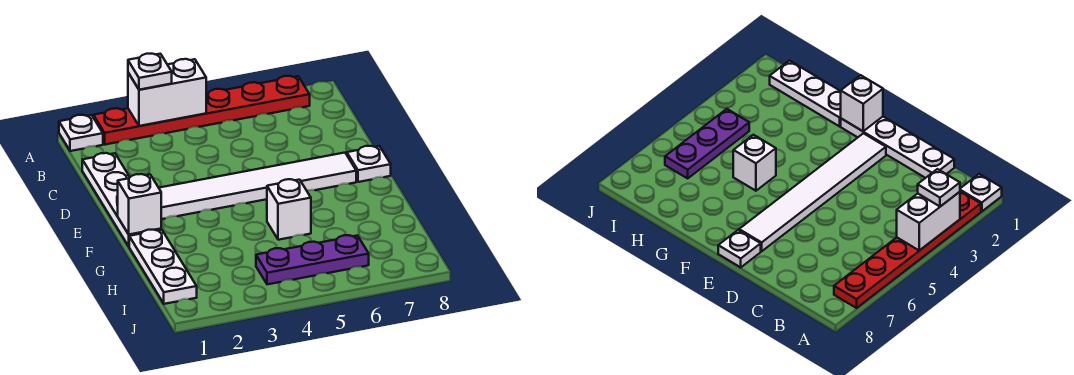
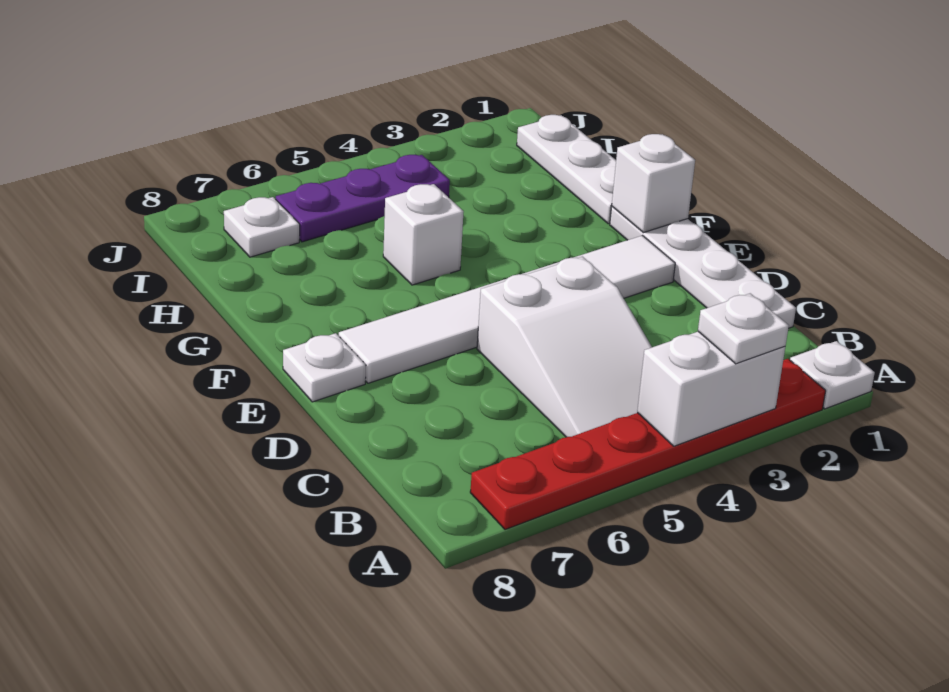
none -> white slope B4:D5 level 1 top D
none -> white plate I7 level 1

